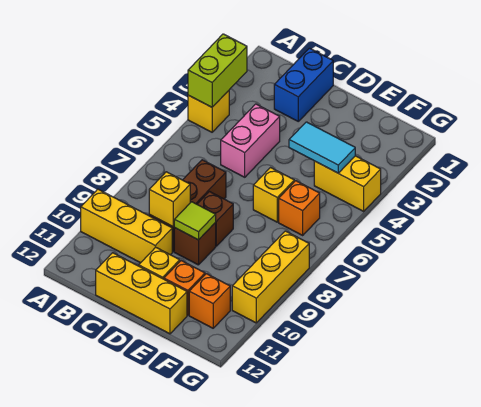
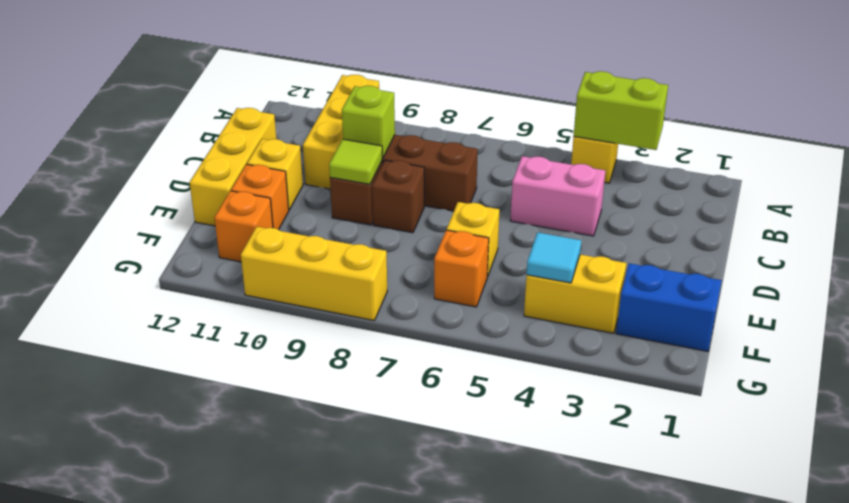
blue brick C1:C2 level 1 -> blue brick F1:F2 level 1
yellow brick C9 level 2 -> lime brick C9 level 2
cyan tile E4:F4 level 2 -> cyan tile F4 level 2
yellow brick F4:G4 level 1 -> yellow brick F3:F4 level 1

